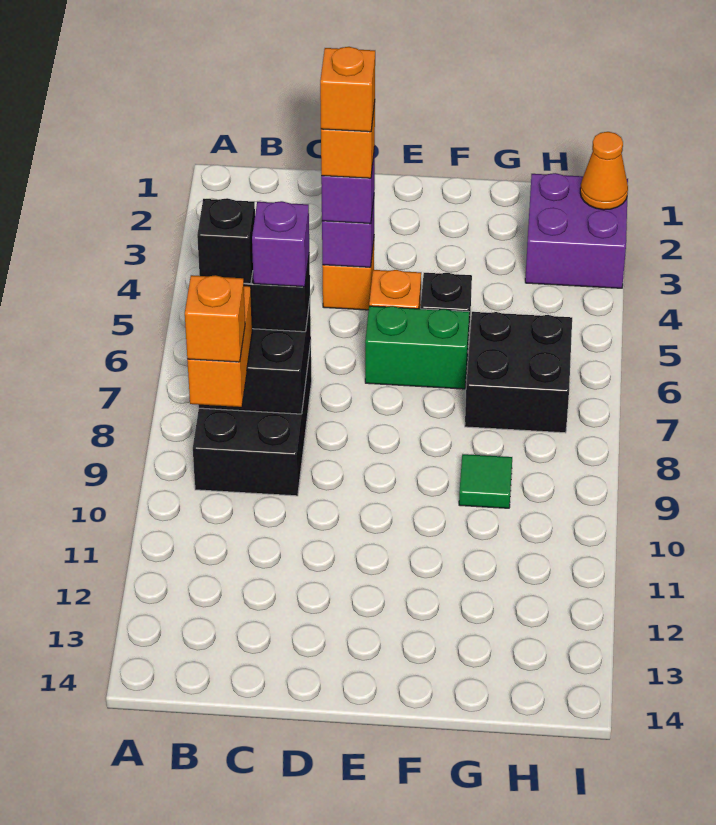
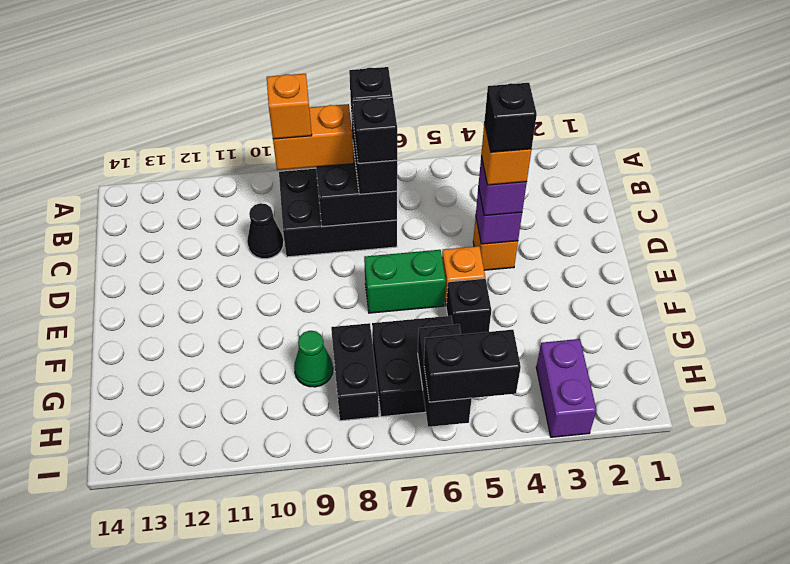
purple brick C7 level 4 -> black brick C7 level 4
none -> black cone C10 level 1
orange brick D4 level 5 -> black brick D4 level 5
green brick E6:F6 level 1 -> green brick E6:E7 level 1
none -> black brick G8:H8 level 1
green tile G9 level 1 -> green cone G9 level 1
purple brick H2:I3 level 1 -> purple brick H3:I3 level 1
none -> black brick H6:I6 level 2
orange cone I2 level 2 -> none
none -> black brick I5:I6 level 3

